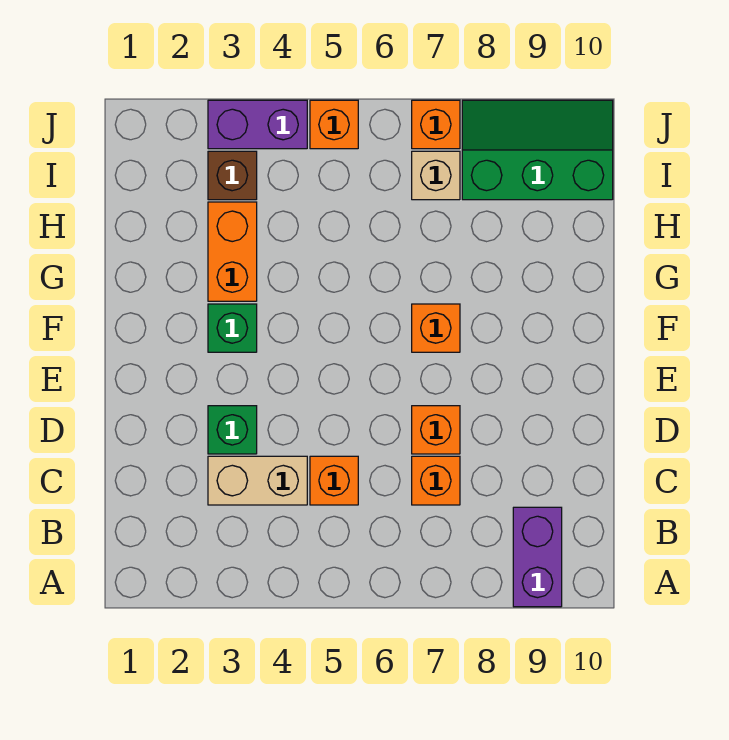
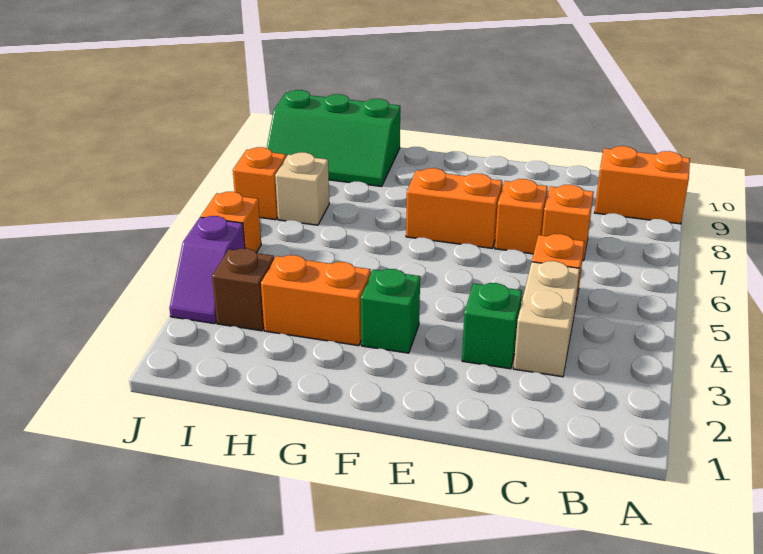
purple brick A9:B9 level 1 -> orange brick A9:B9 level 1
orange brick F7 level 1 -> orange brick E7:F7 level 1
green slope I8:J10 level 1 top I -> green slope H9:J10 level 1 top 10
purple brick J3:J4 level 1 -> purple slope J3:J4 level 1 top 4

